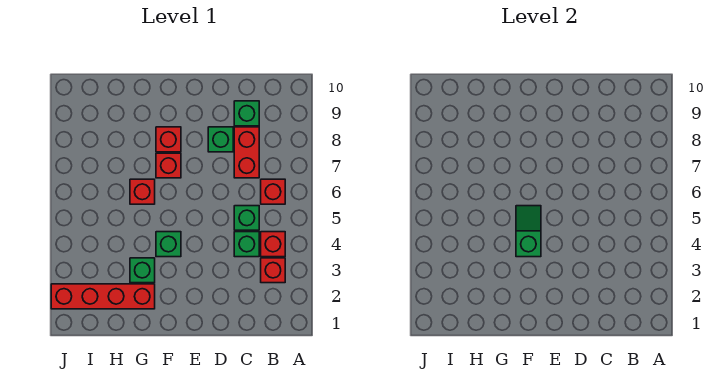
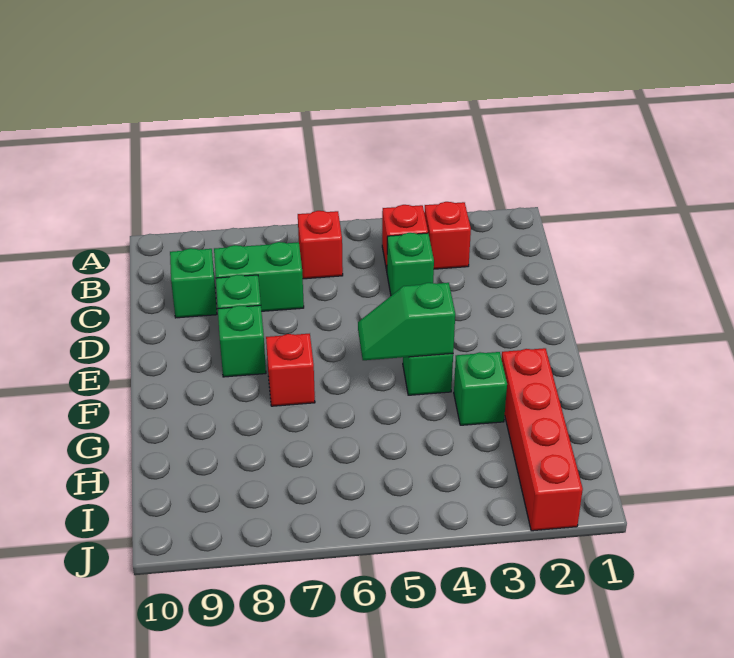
green brick C5 level 1 -> green brick E8 level 1
red brick C7:C8 level 1 -> green brick C7:C8 level 1
red brick F8 level 1 -> none
red brick G6 level 1 -> none

